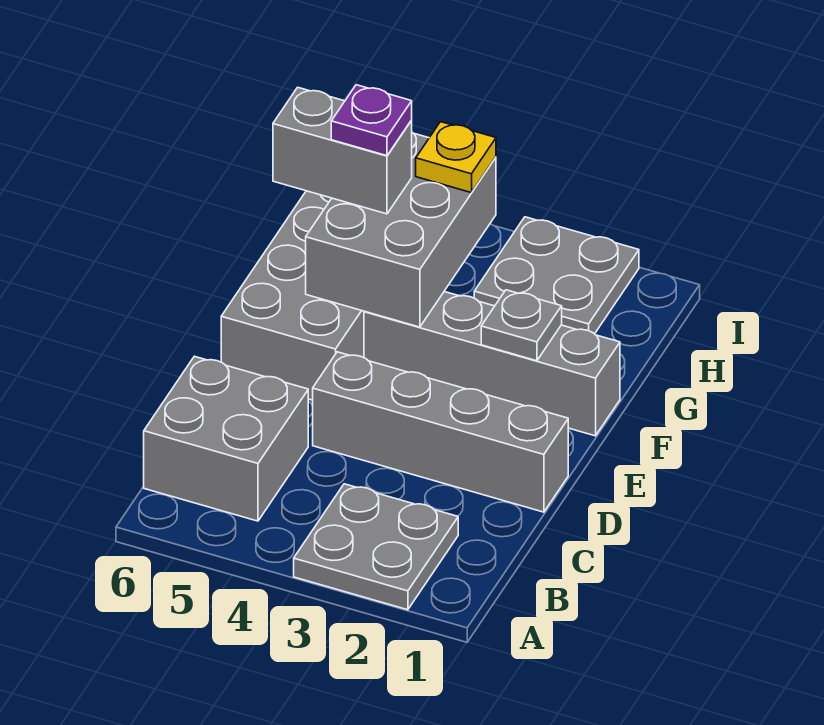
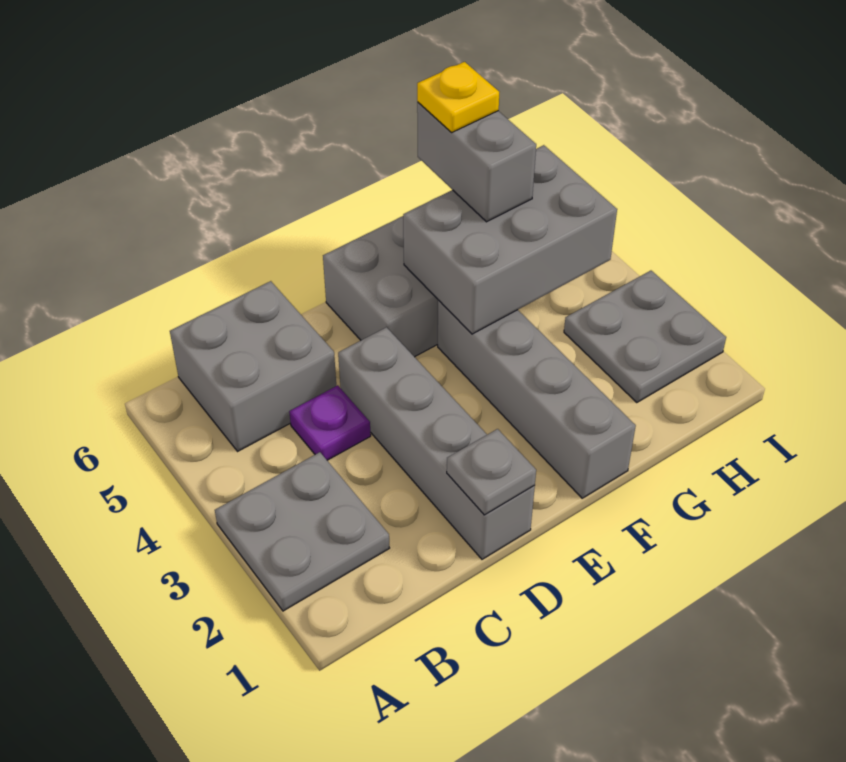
grey plate F2 level 2 -> grey plate D1 level 2
purple plate G5 level 4 -> purple plate C4 level 1
yellow plate H4 level 3 -> yellow plate G6 level 4

